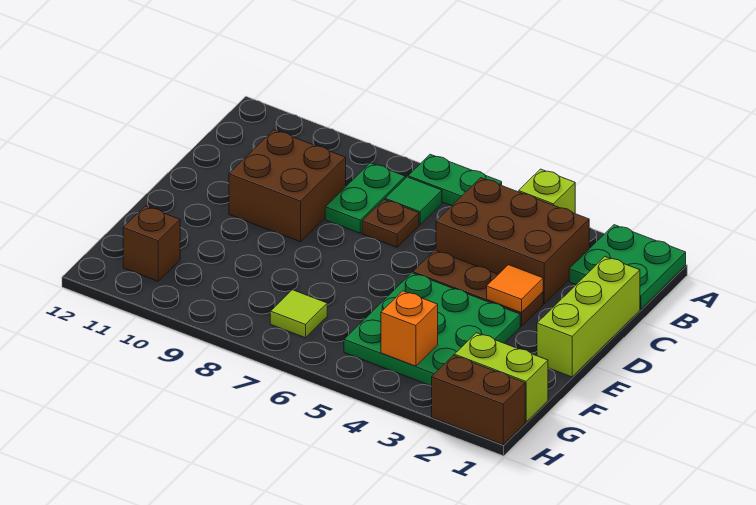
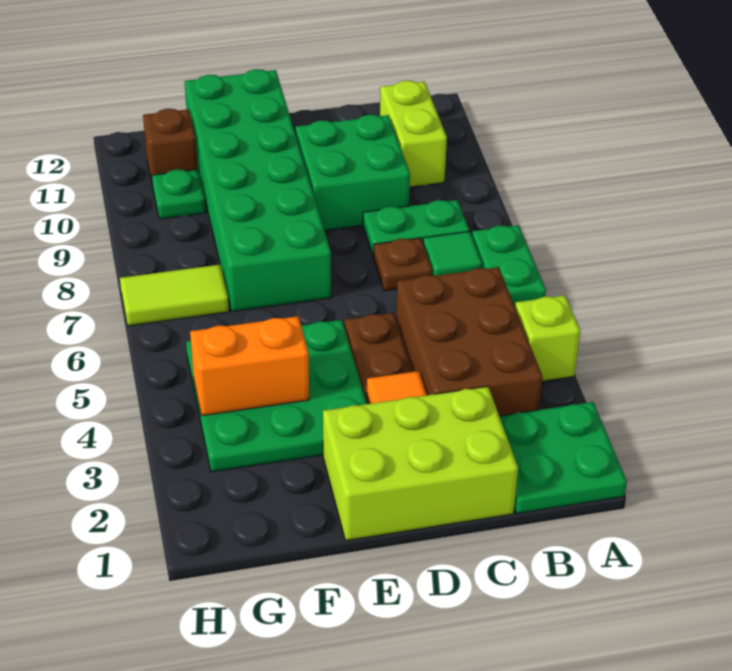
lime brick C1:E1 level 1 -> lime brick C1:E2 level 1
brown brick C9:D10 level 1 -> green brick C9:D10 level 1
none -> green brick E7:F12 level 1
lime brick G1:G2 level 1 -> lime brick B10:B11 level 1
orange brick G4 level 2 -> orange brick F4:G4 level 2
lime tile G7 level 1 -> lime tile G7:H7 level 1
none -> green plate G10 level 1
brown brick H1:H2 level 1 -> none

